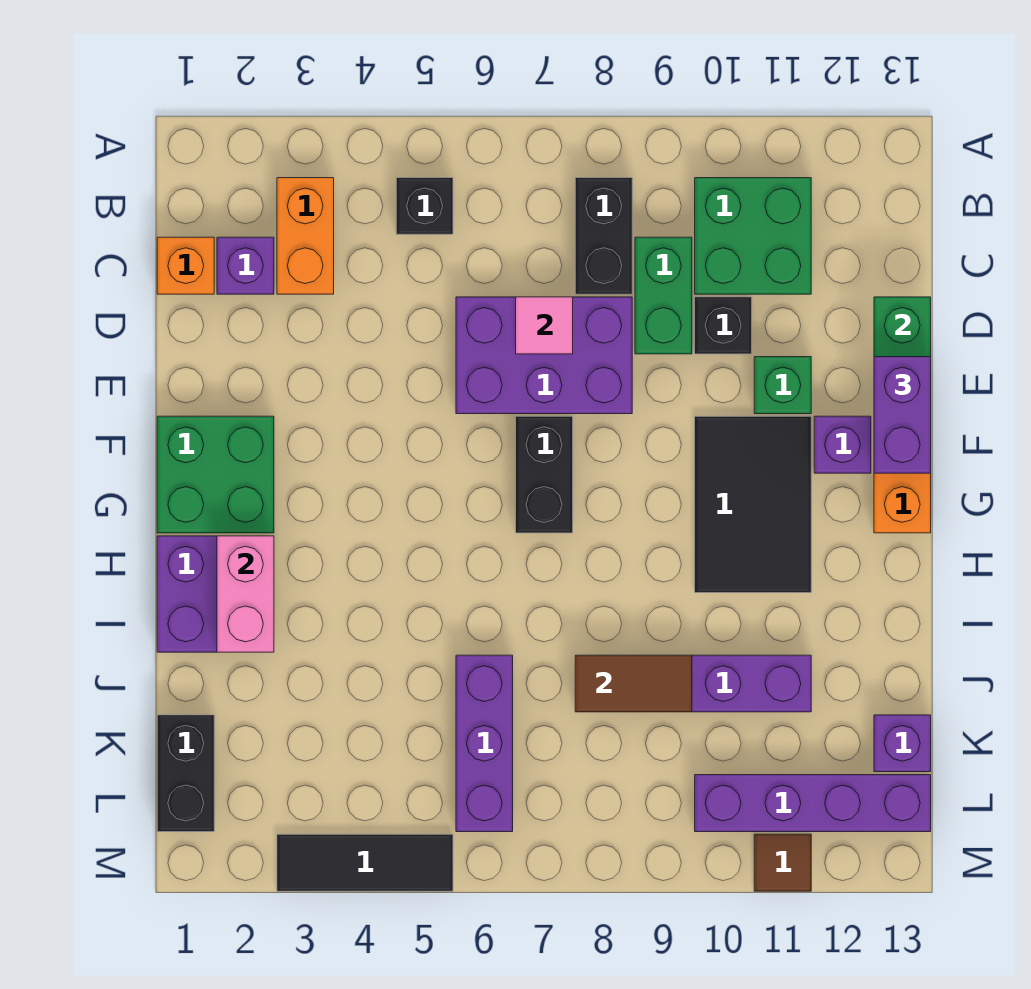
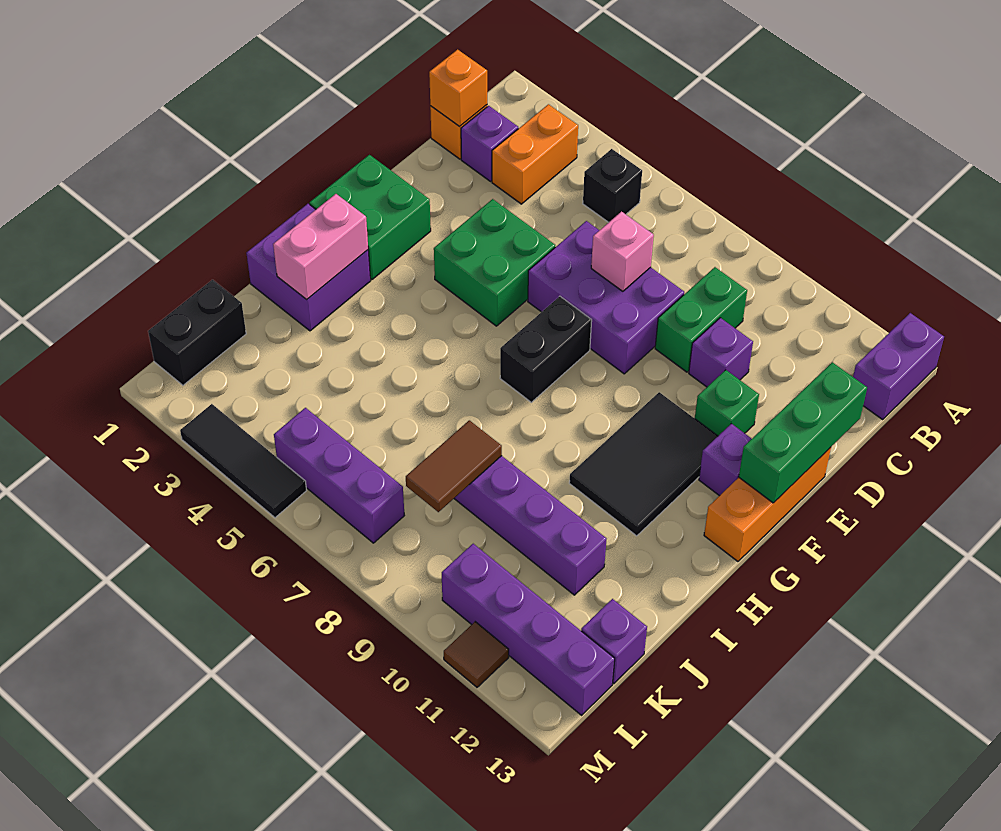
black brick B8:C8 level 1 -> none
green brick B10:C11 level 1 -> green brick E4:F5 level 1
none -> orange brick C1 level 2
pink tile D7 level 2 -> pink brick D7 level 2
black brick D10 level 1 -> purple brick D10 level 1
purple brick E13:F13 level 3 -> purple brick A13:B13 level 1
purple brick J6:L6 level 1 -> purple brick L5:L7 level 1
brown tile J8:J9 level 2 -> brown tile J8:K8 level 2

